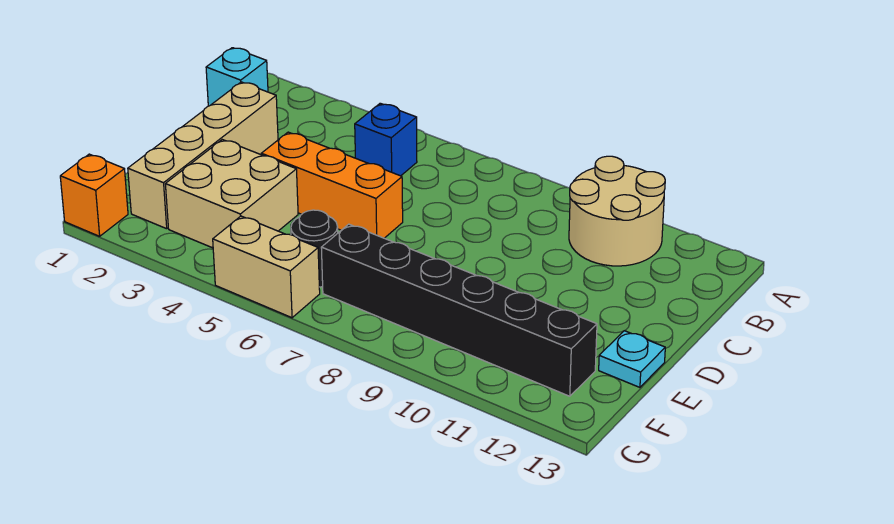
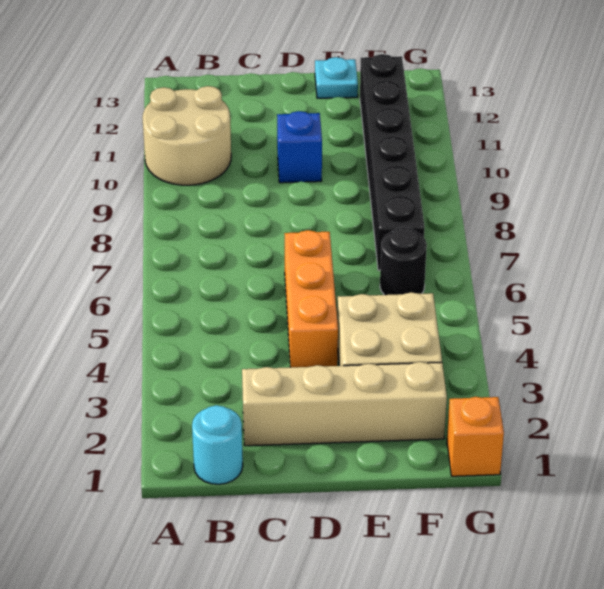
cyan brick B1 level 1 -> cyan round brick B1 level 1
blue brick B5 level 1 -> blue brick D10 level 1
tan brick G5:G6 level 1 -> none

